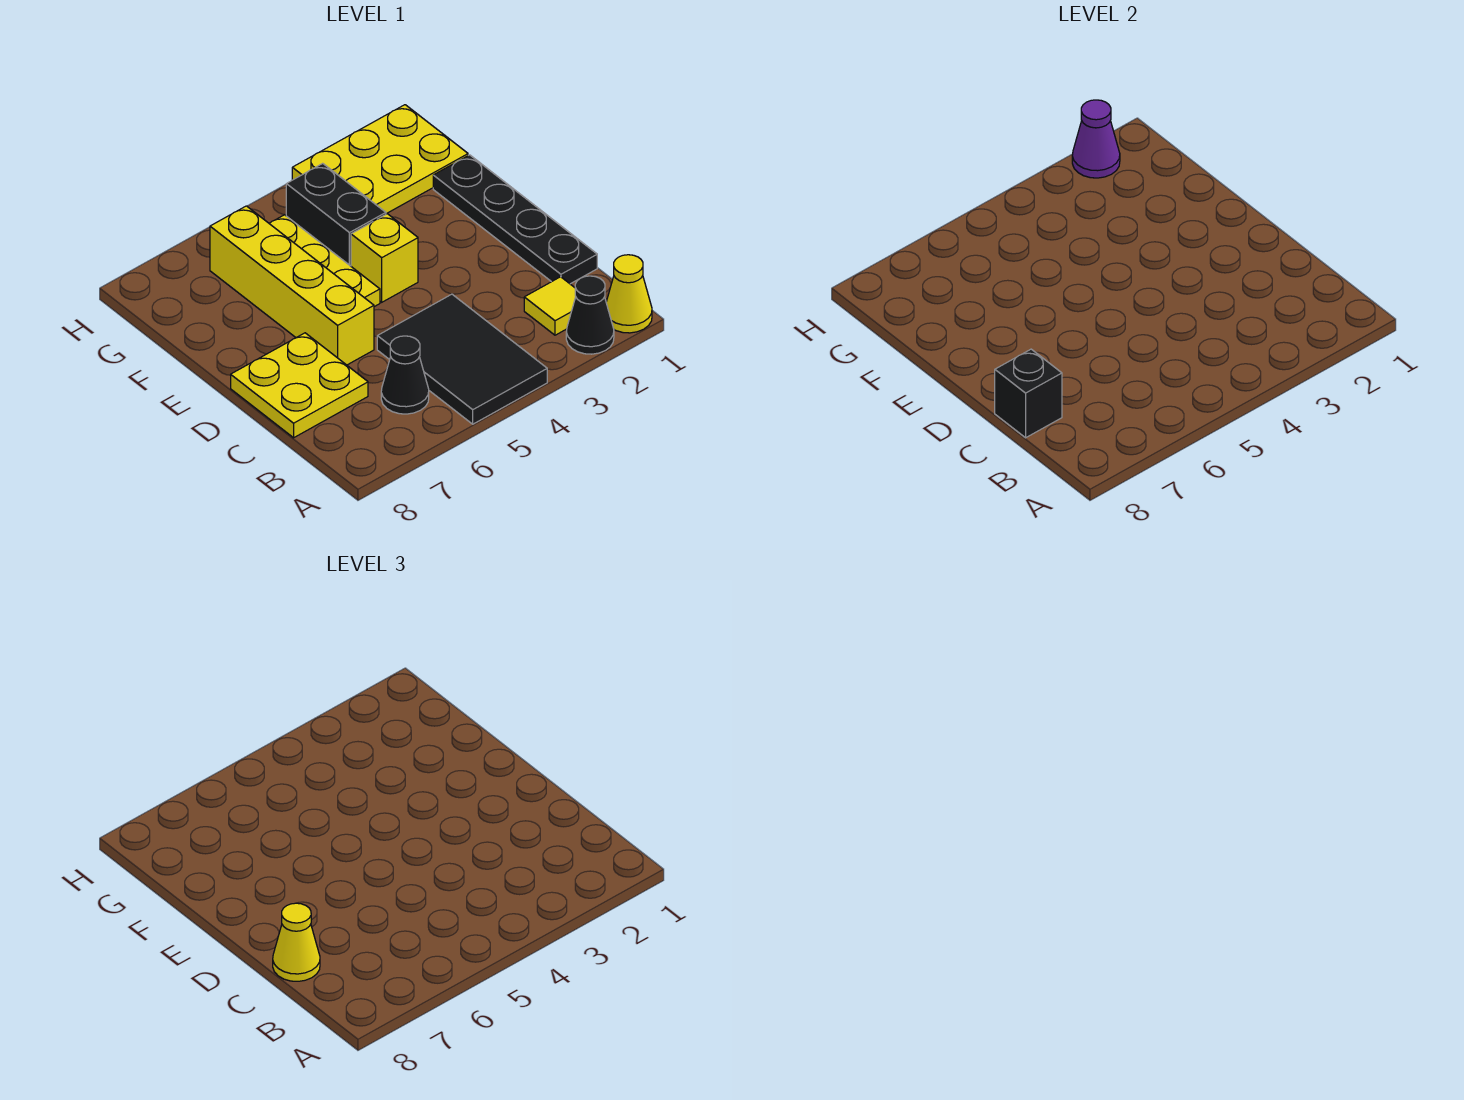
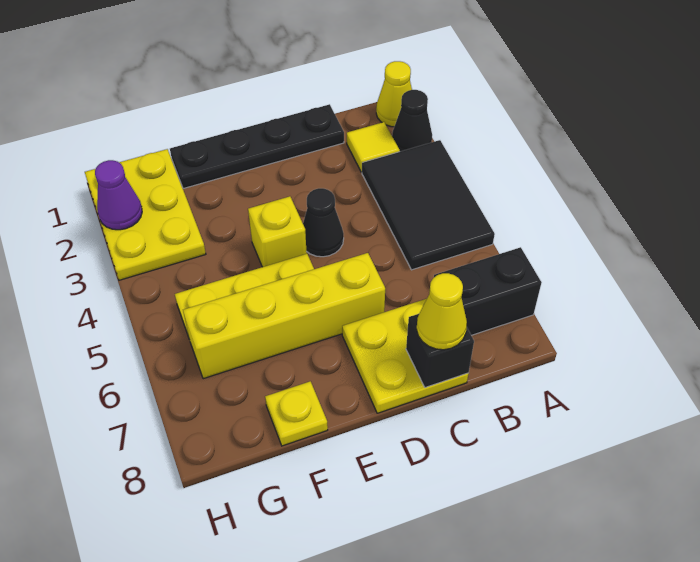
black tile A4:C5 level 1 -> black tile A3:B5 level 1
black cone B6 level 1 -> black cone D4 level 1
black brick F4:G4 level 1 -> black brick A7:B7 level 1
none -> yellow plate F8 level 1

